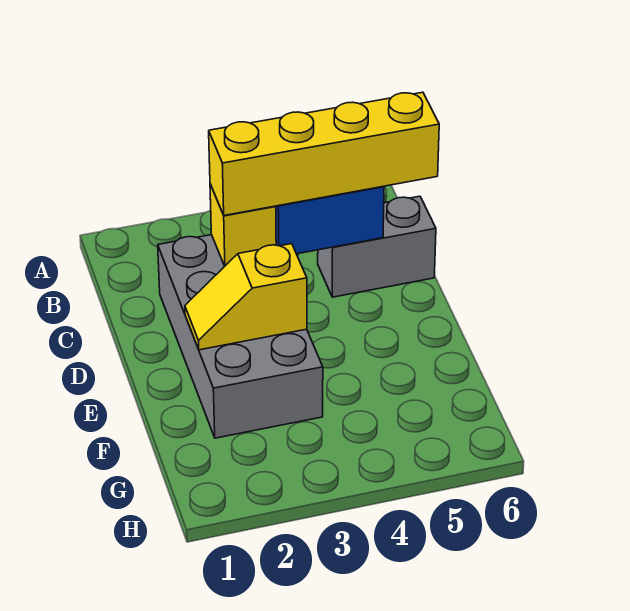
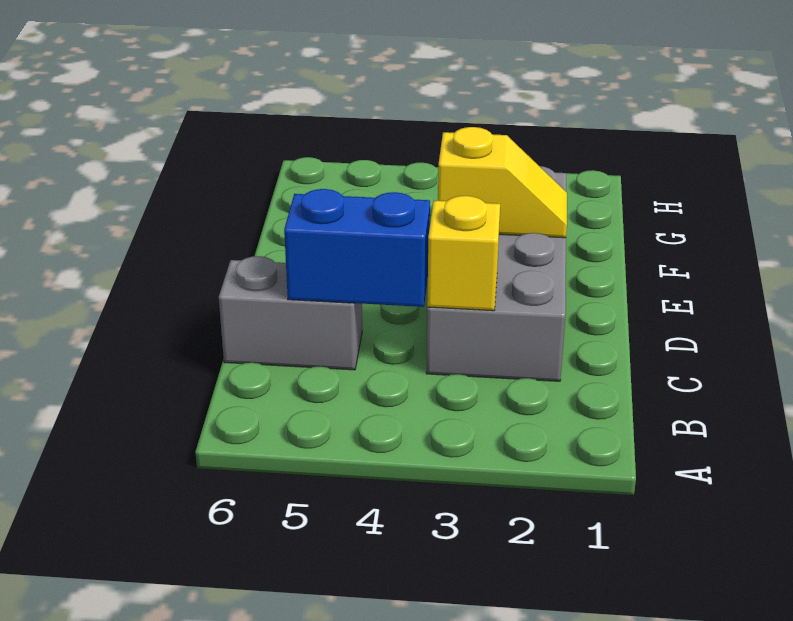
yellow brick C3:C6 level 3 -> none

